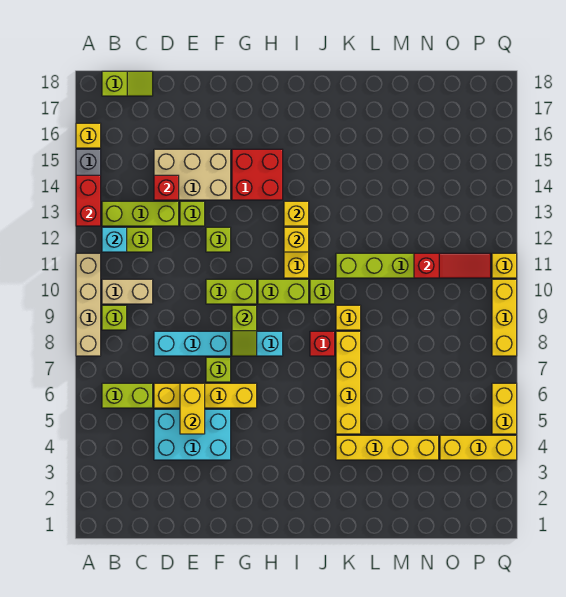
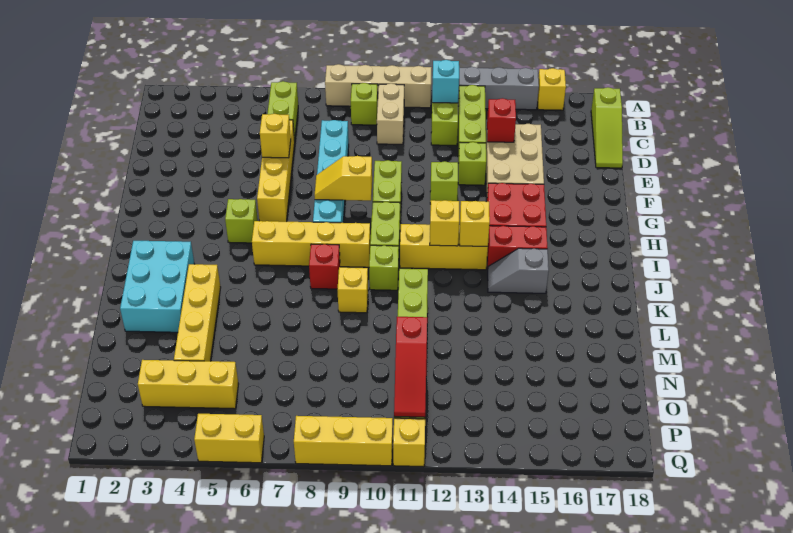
red brick A13:A14 level 2 -> red brick I14:I15 level 1
lime slope B18:C18 level 1 top B -> lime slope B18:D18 level 1 top B
cyan brick D4:F5 level 1 -> cyan brick J2:L3 level 1
yellow brick E5:E6 level 2 -> yellow brick E6 level 2
lime brick F7 level 1 -> lime brick H5 level 1
lime slope G8:G9 level 2 top 9 -> yellow slope G8:G9 level 2 top 9
none -> grey slope J14:J15 level 1 top 15
yellow brick K5:K8 level 1 -> yellow brick I6:I9 level 1
yellow brick O4:Q4 level 1 -> yellow brick O3:O5 level 1

